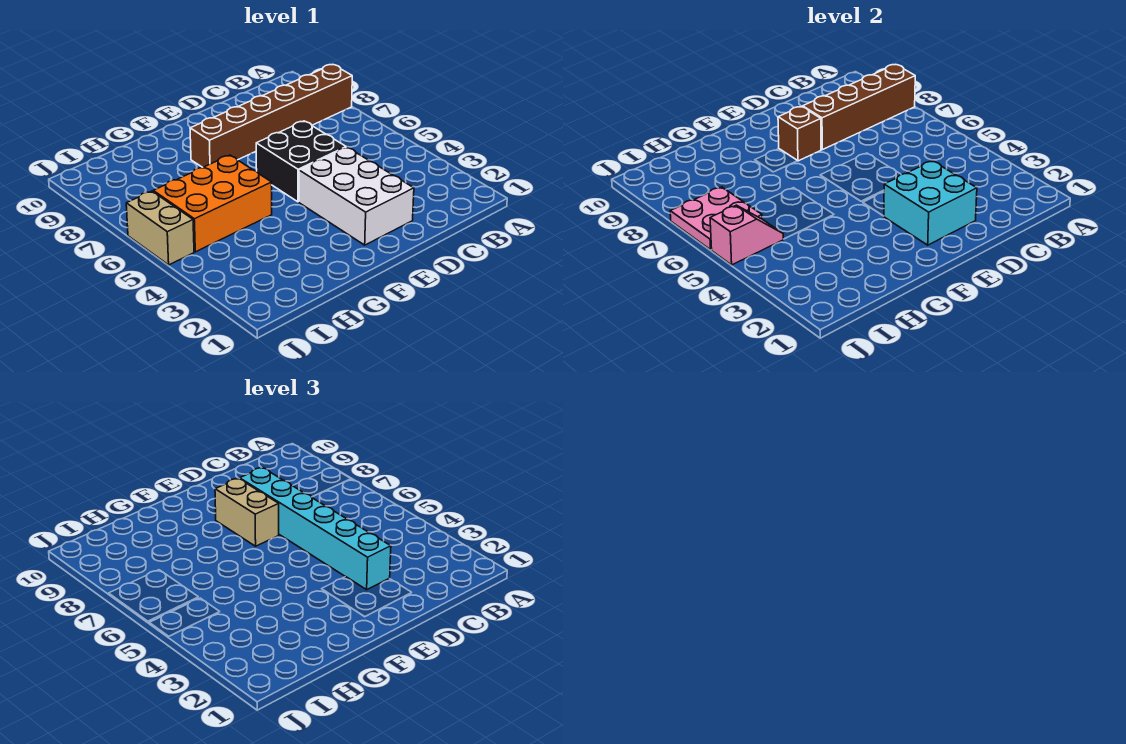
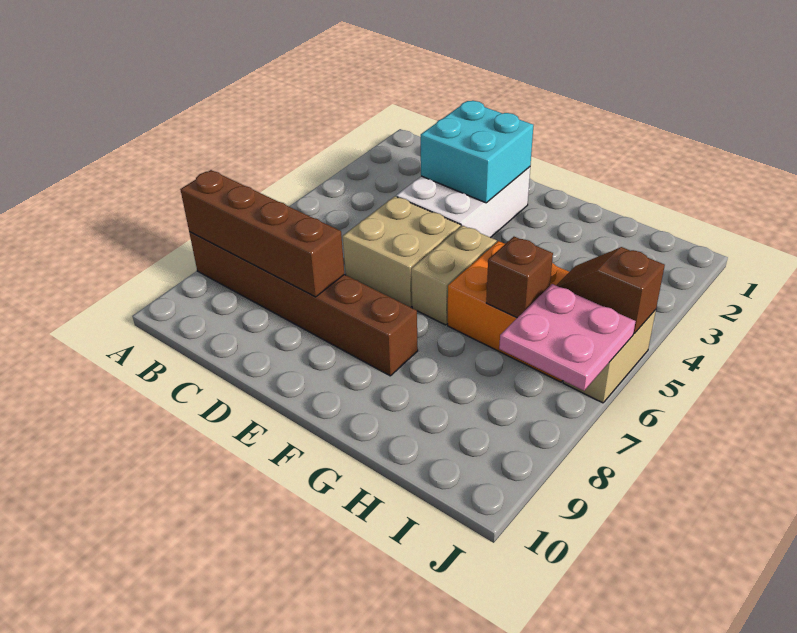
cyan brick D3:D8 level 3 -> none
black brick D5:E6 level 1 -> tan brick D5:E6 level 1
tan brick E7:E8 level 3 -> tan brick F5:F6 level 1
brown brick E8 level 2 -> brown brick H6 level 2
pink slope I5:J5 level 2 top J -> brown slope I5:J5 level 2 top J

